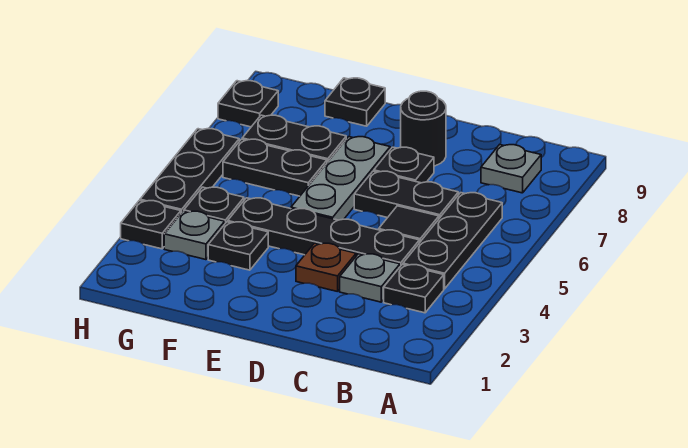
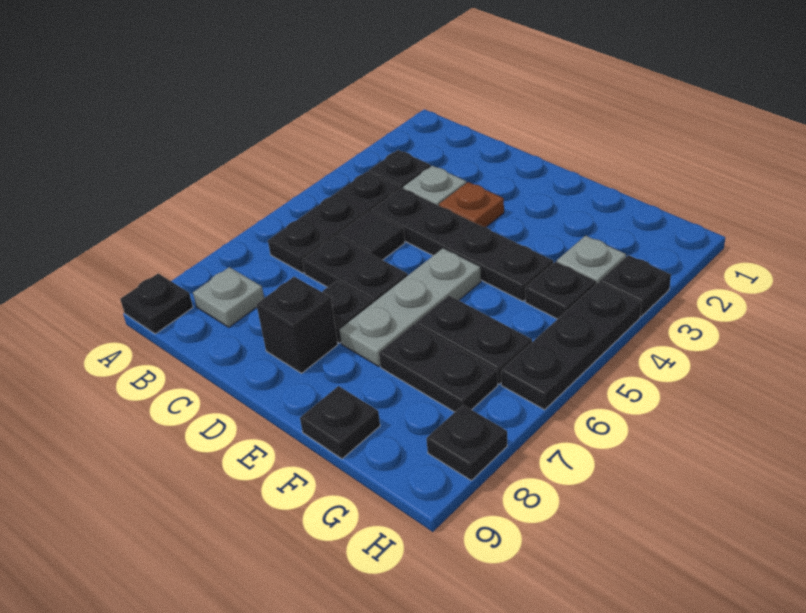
black round brick D8 level 1 -> black brick D8 level 1
black plate F3 level 1 -> black plate A9 level 1

